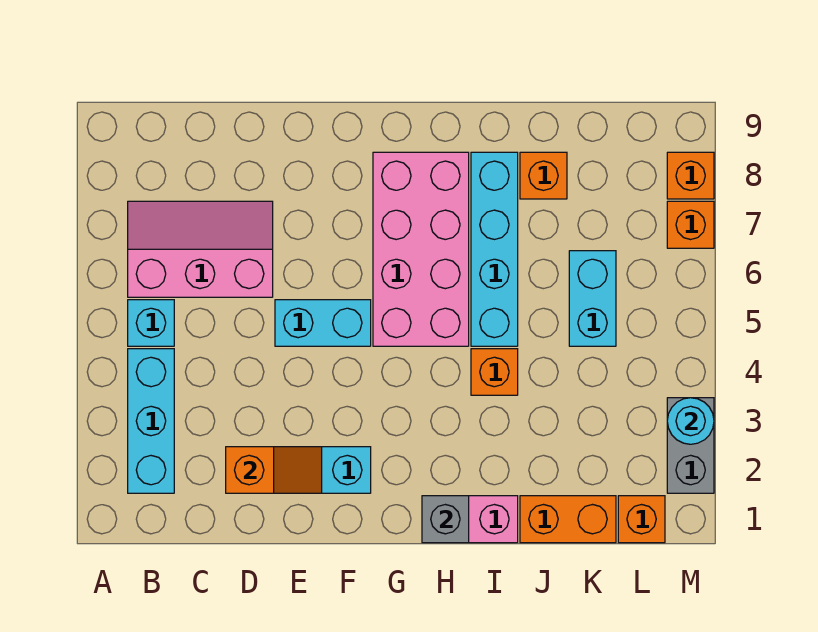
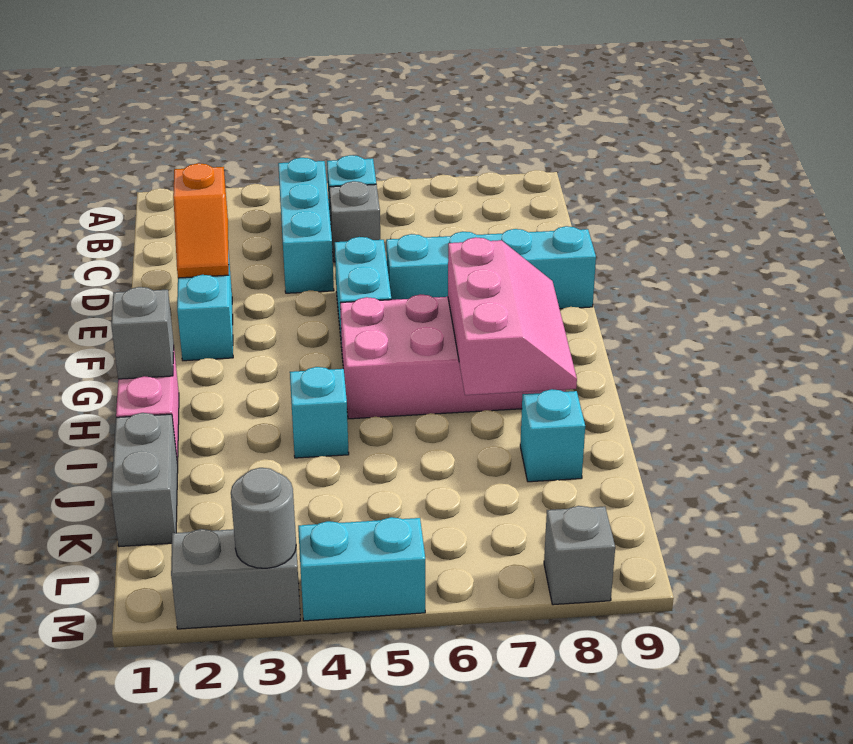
cyan brick B2:B4 level 1 -> cyan brick B4:D4 level 1
pink slope B6:D7 level 1 top 6 -> pink slope G7:I8 level 2 top 7
none -> grey brick C5 level 1
orange brick I4 level 1 -> cyan brick I4 level 1
cyan brick I5:I8 level 1 -> cyan brick E6:E9 level 1
orange brick J1:K1 level 1 -> grey brick J1:K1 level 1
orange brick J8 level 1 -> cyan brick J8 level 1
cyan brick K5:K6 level 1 -> cyan brick M4:M5 level 1
orange brick L1 level 1 -> none
cyan round brick M3 level 2 -> grey round brick M3 level 2
orange brick M7 level 1 -> none
orange brick M8 level 1 -> grey brick M8 level 1

